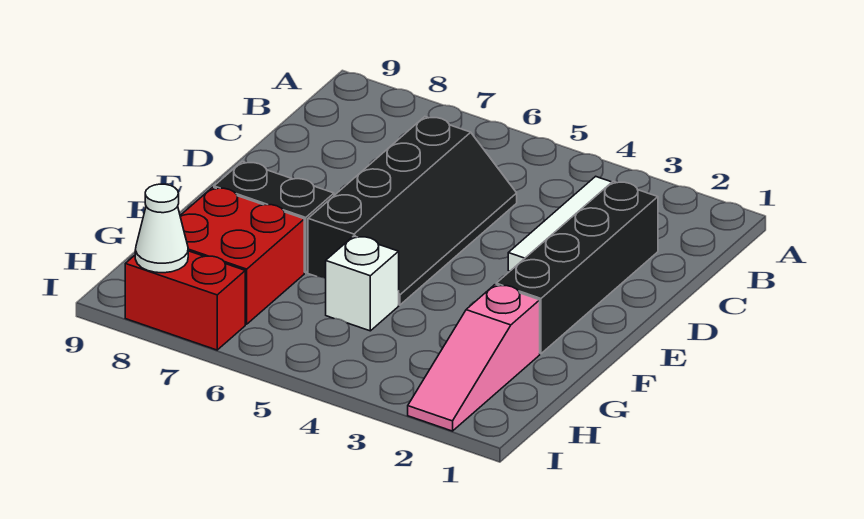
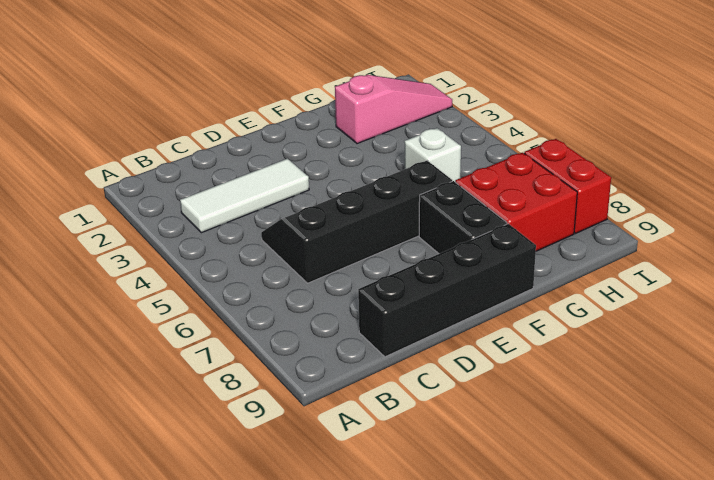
black brick C2:F2 level 1 -> black brick C9:F9 level 1
white cone I8 level 2 -> none

